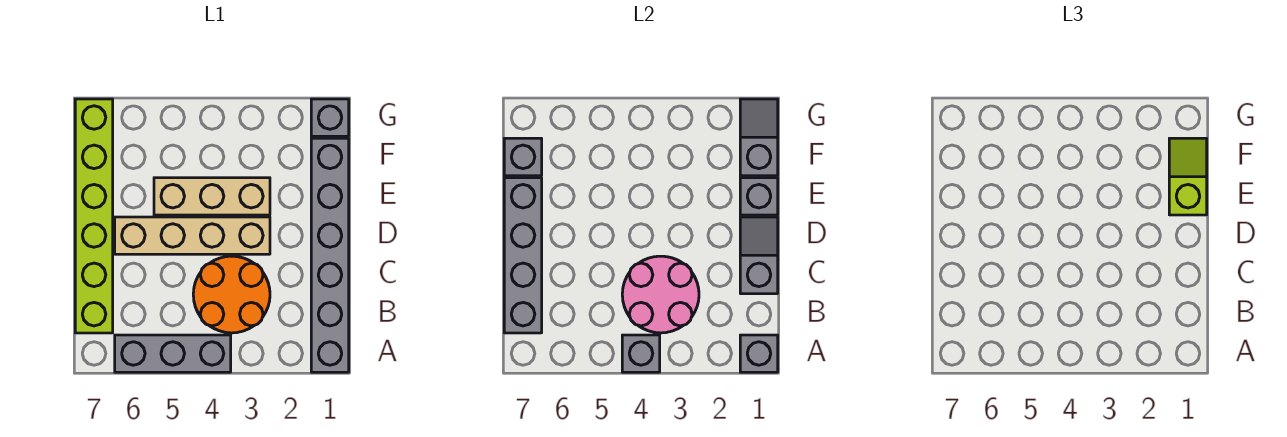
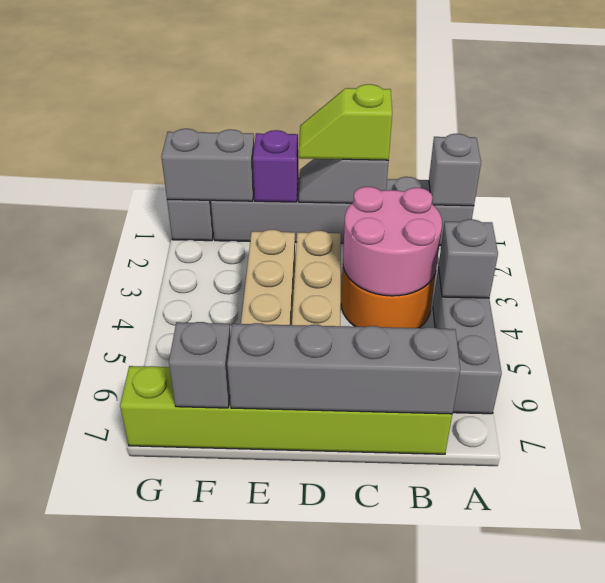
grey brick E1 level 2 -> purple brick E1 level 2
lime slope E1:F1 level 3 top E -> lime slope C1:D1 level 3 top C
grey slope F1:G1 level 2 top F -> grey brick F1:G1 level 2

